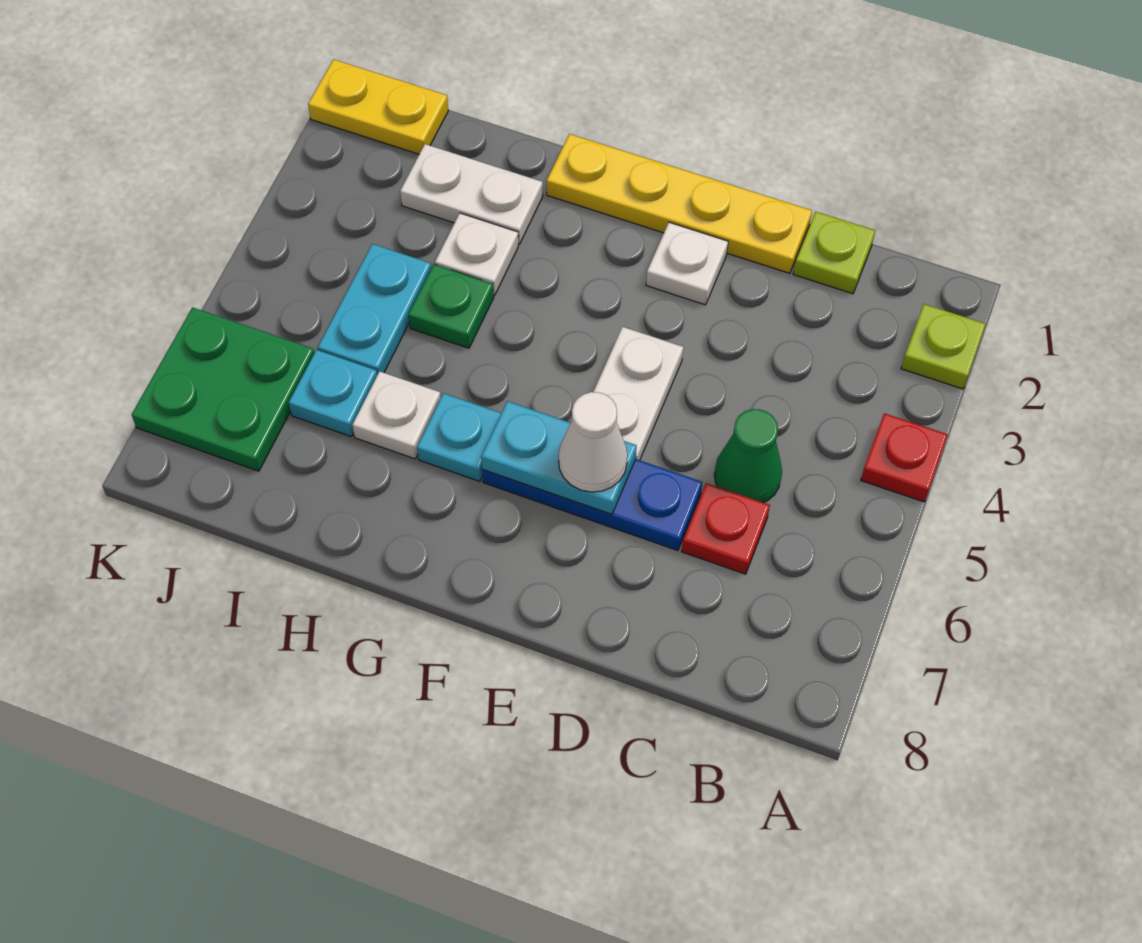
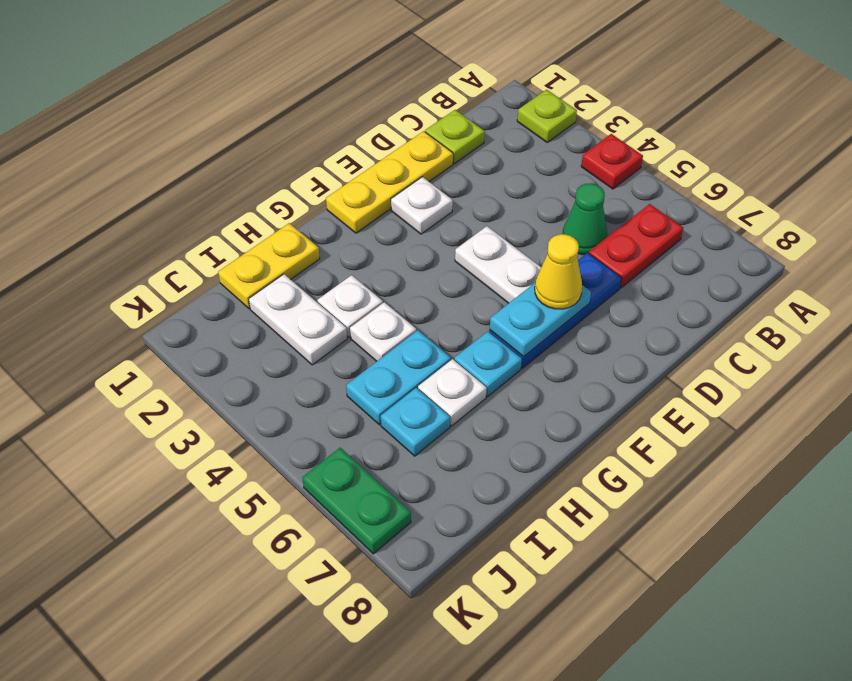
red plate C6 level 1 -> red plate B6:C6 level 1
yellow plate D1:G1 level 1 -> yellow plate D1:F1 level 1
white cone E6 level 3 -> yellow cone E6 level 3
white plate H2:I2 level 1 -> white plate I2:I3 level 1
green plate H4 level 1 -> white plate H4 level 1
cyan plate I4:I5 level 1 -> cyan plate H5:I5 level 1
yellow plate J1:K1 level 1 -> yellow plate H1:I1 level 1
green plate J6:K7 level 1 -> green plate K6:K7 level 1

